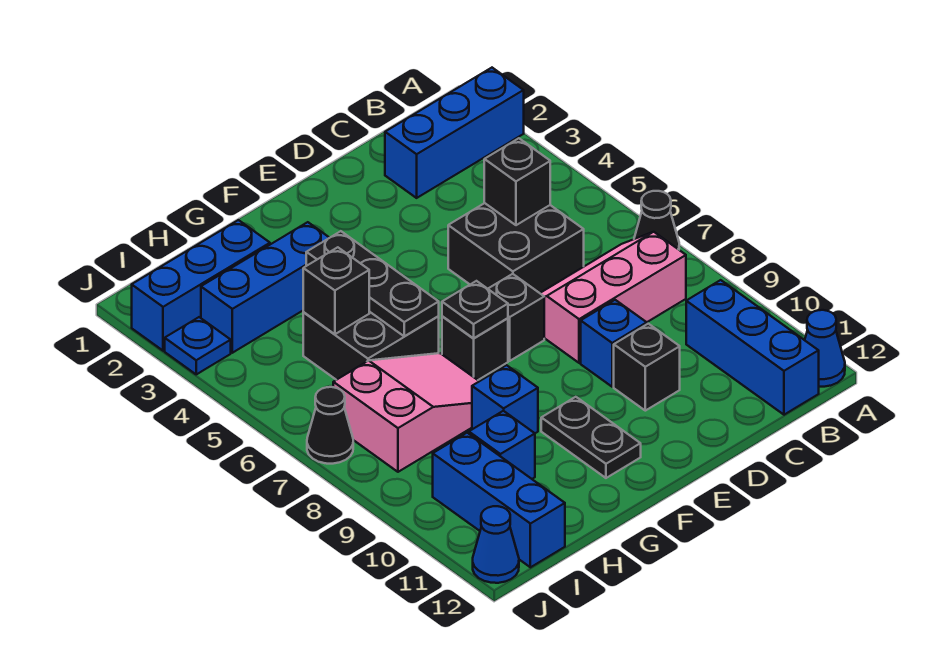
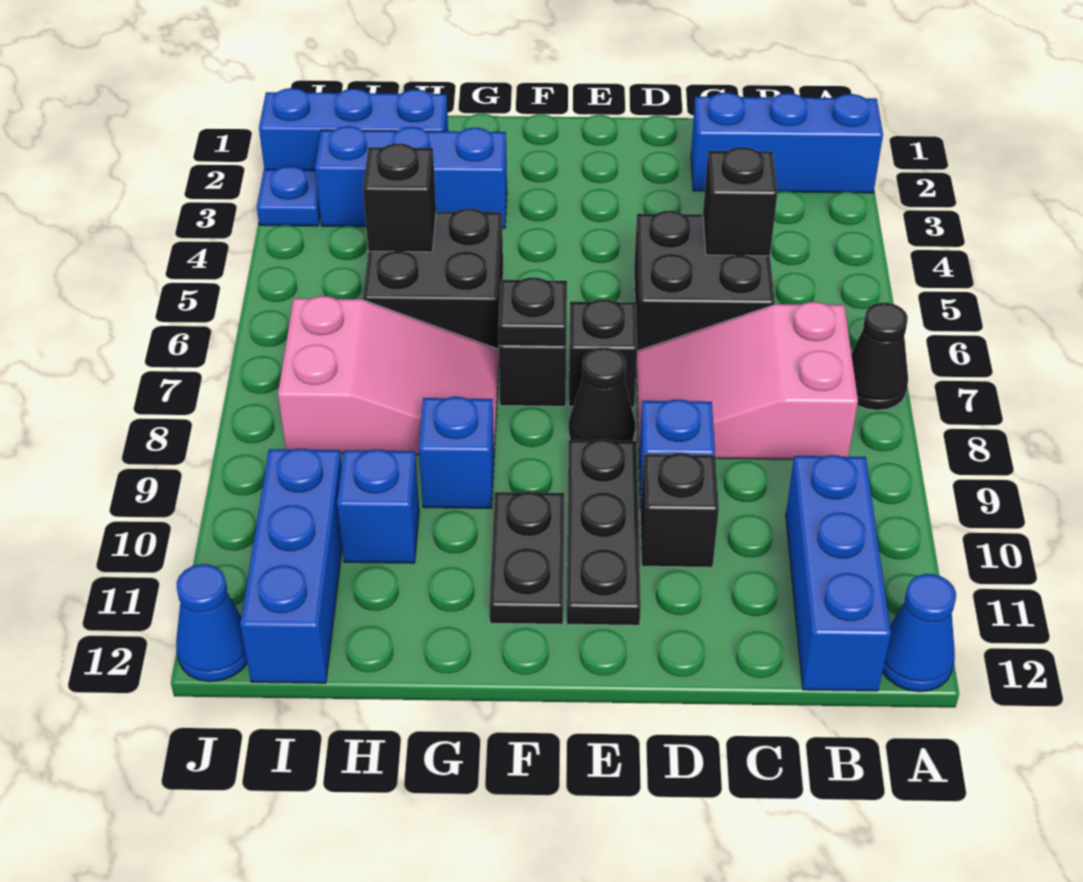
pink slope B7:D8 level 1 top 8 -> pink slope B7:D8 level 1 top B
black plate G4:G6 level 2 -> black plate E9:E11 level 1
black cone J7 level 1 -> black cone E8 level 1

